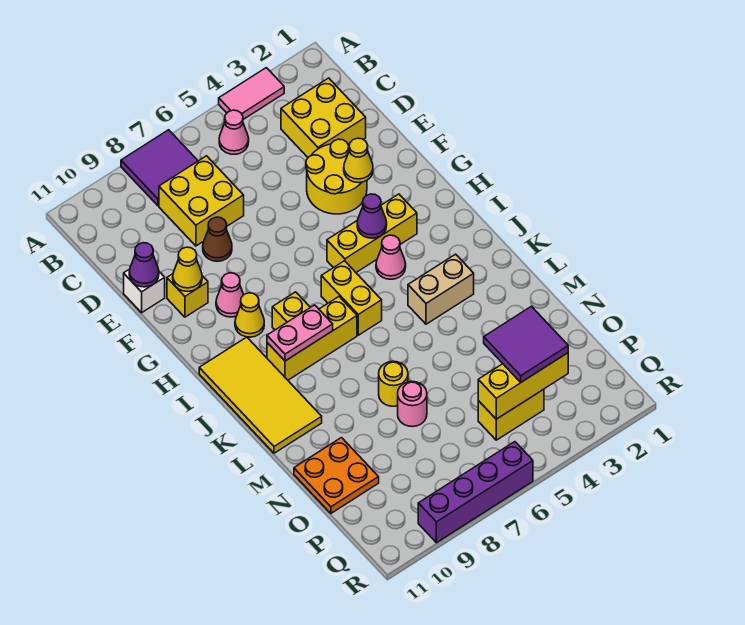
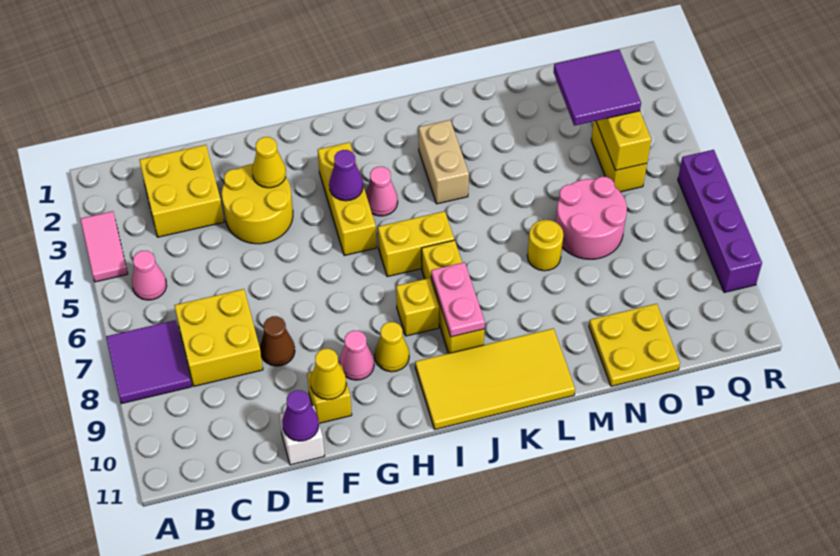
pink round brick N7 level 1 -> pink round brick N6:O7 level 1
orange plate N10:O11 level 1 -> yellow plate N10:O11 level 1

